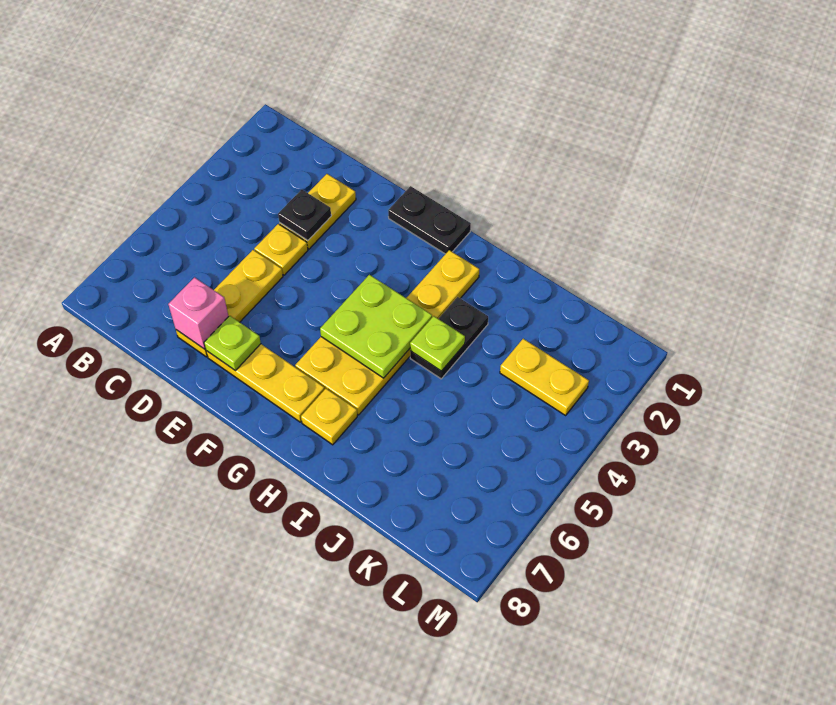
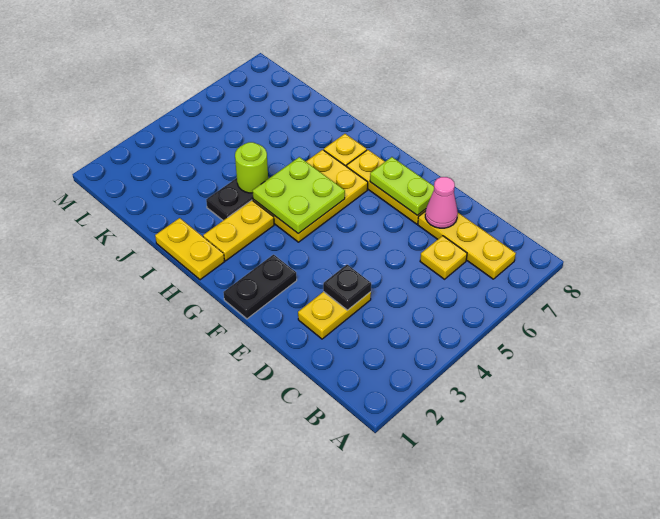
yellow plate D4 level 1 -> yellow plate C6 level 1
yellow plate D5:D7 level 1 -> yellow plate B7:D7 level 1
pink brick D7 level 2 -> pink cone D7 level 2
lime plate E7 level 2 -> lime plate E7:F7 level 2
black plate F1:G1 level 1 -> black plate F1:F2 level 1
lime plate I4 level 2 -> lime round brick I4 level 2
yellow plate K3:L3 level 1 -> yellow plate H1:I1 level 1

